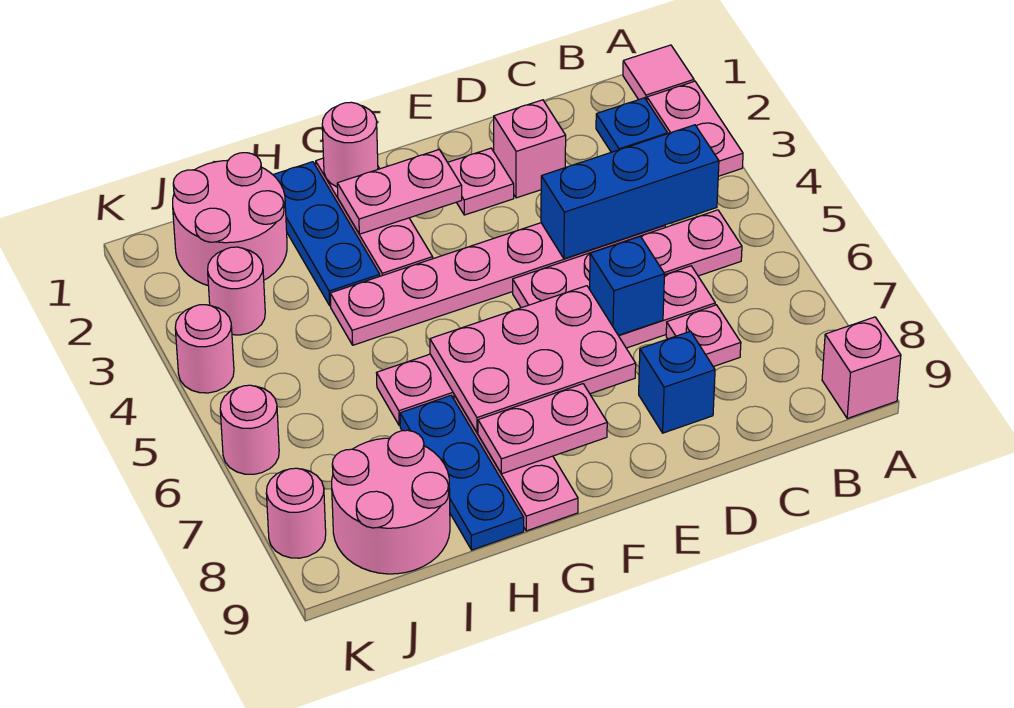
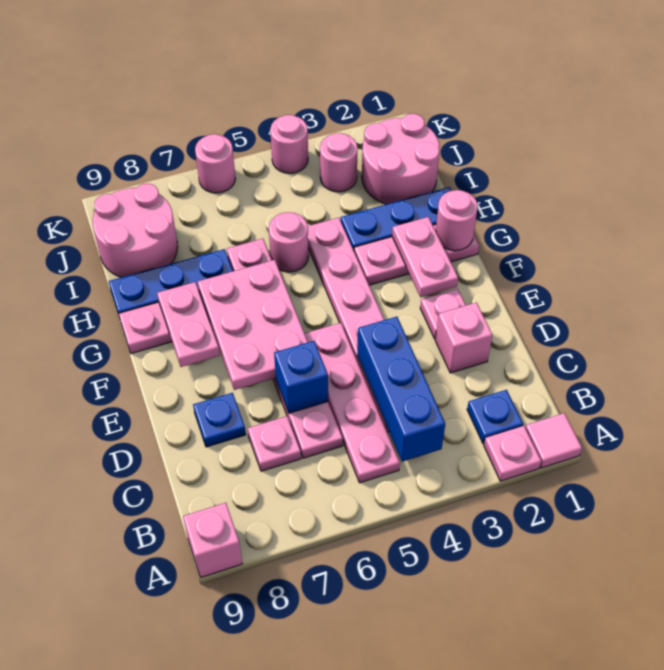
pink plate A2:A3 level 1 -> pink plate A2 level 1
blue brick D8 level 1 -> blue plate D8 level 1
pink round brick K8 level 1 -> pink round brick H5 level 1

